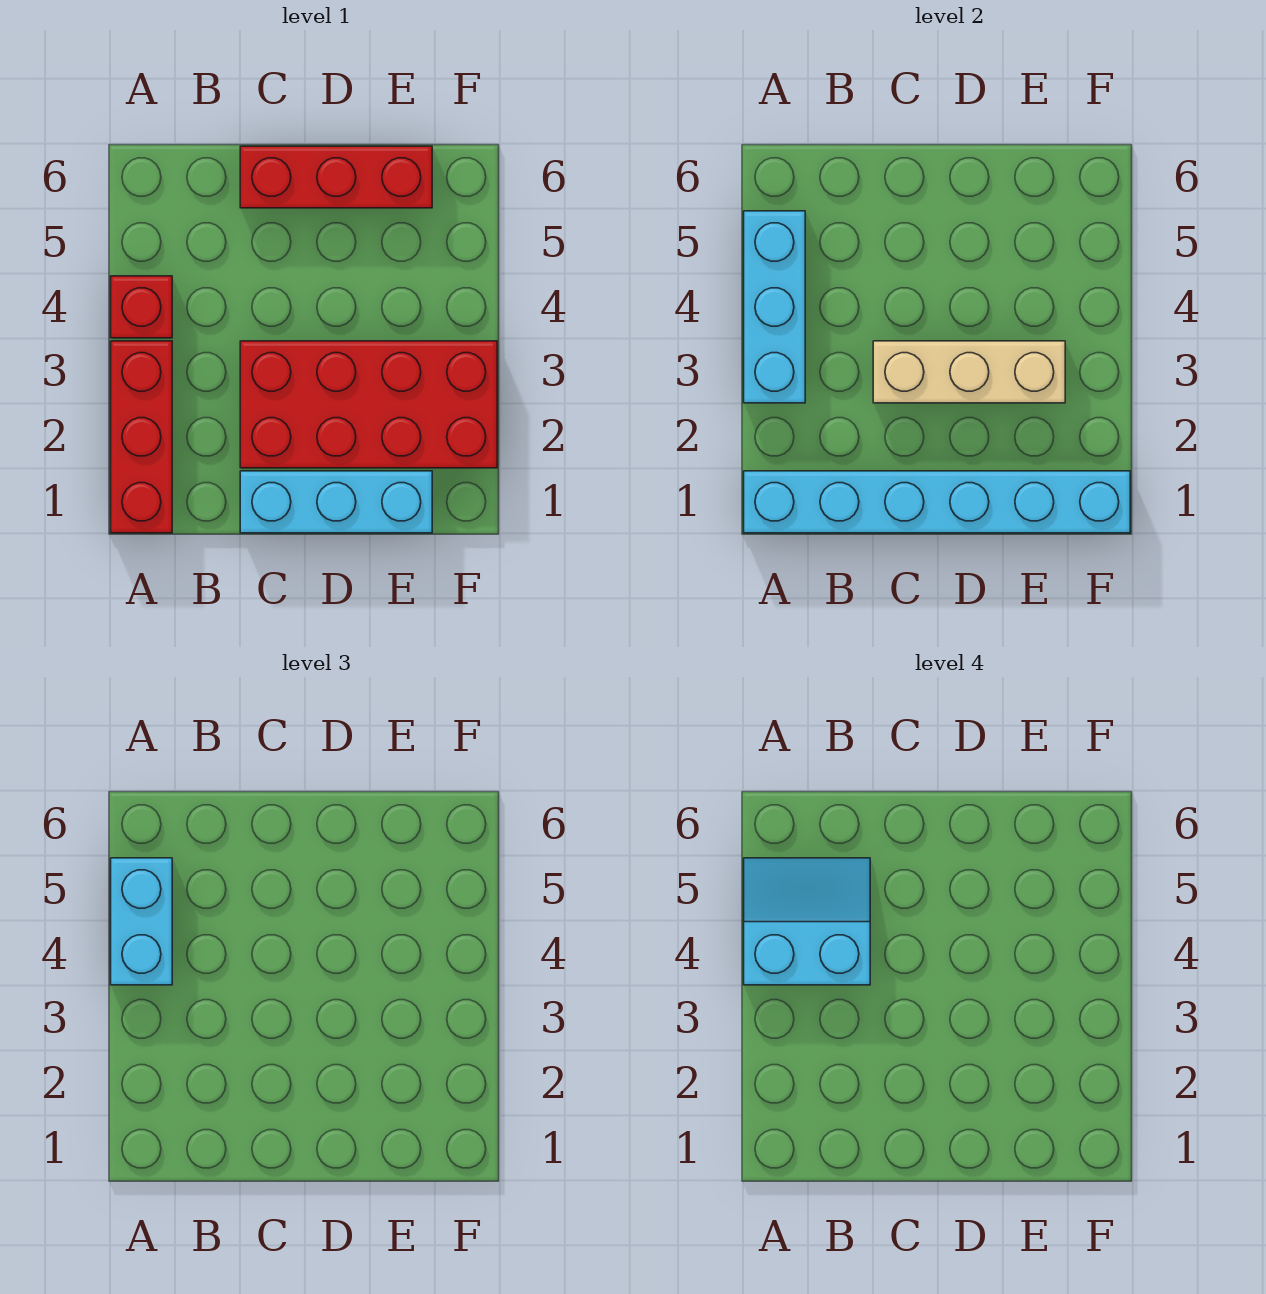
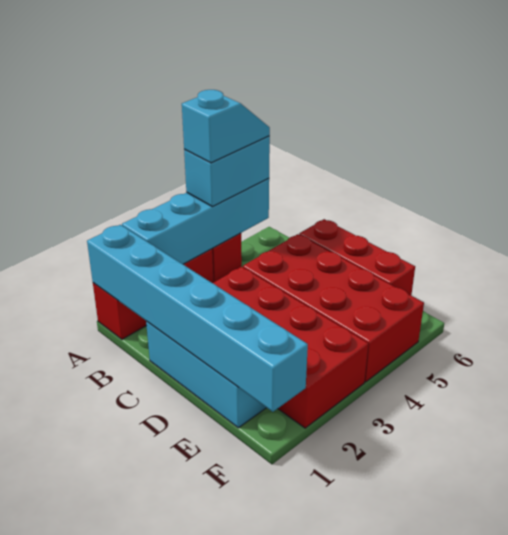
cyan brick A3:A5 level 2 -> cyan brick A2:A5 level 2
cyan slope A4:B5 level 4 top 4 -> cyan slope A4:A5 level 4 top 4
tan brick C3:E3 level 2 -> none
none -> red brick C4:F5 level 1

